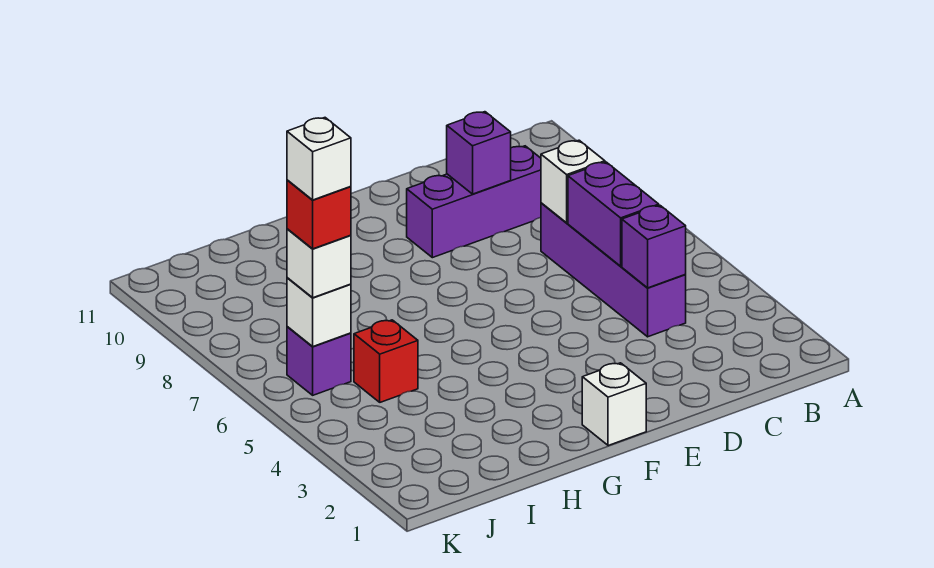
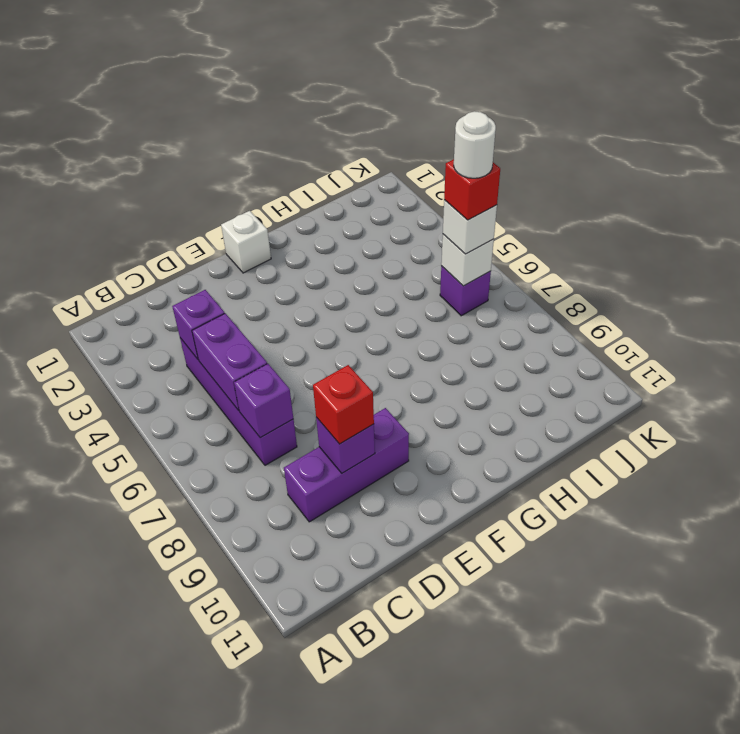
white brick C7 level 2 -> purple brick C7 level 2
red brick I5 level 1 -> red brick D9 level 3
white brick J6 level 5 -> white round brick J6 level 5

